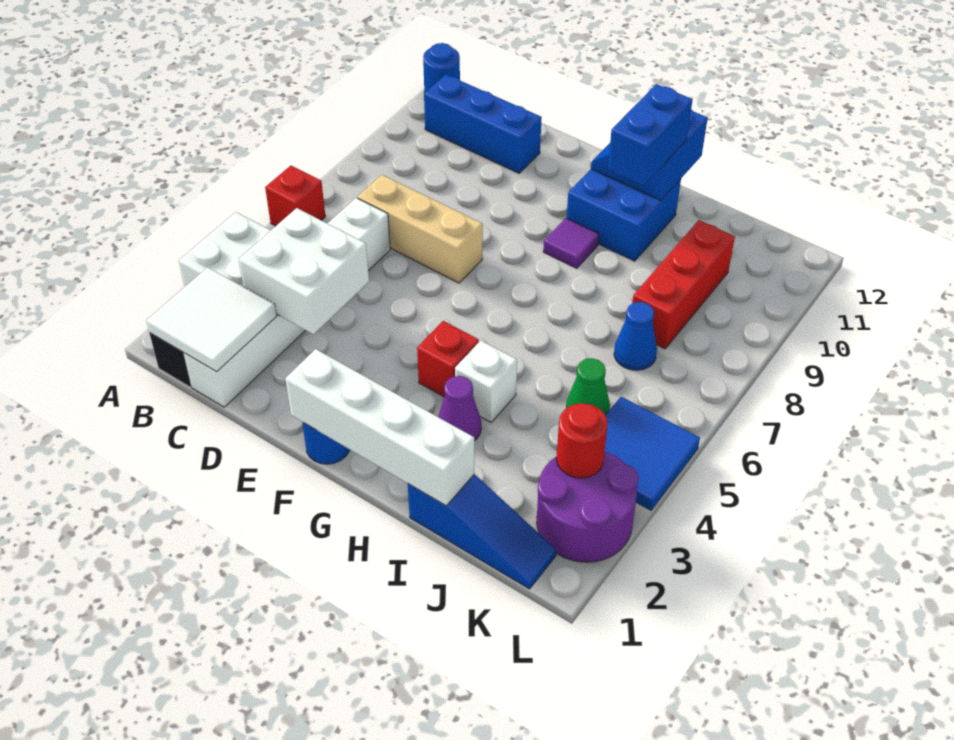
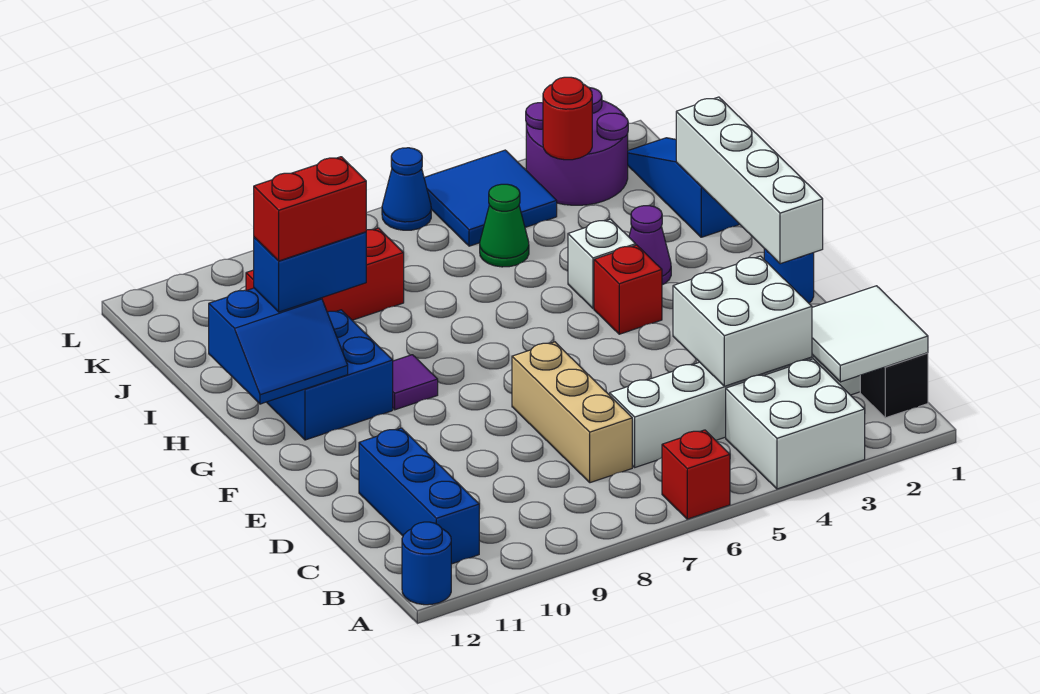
none -> red brick H10:H11 level 4
blue cone J7 level 1 -> blue cone L6 level 1

